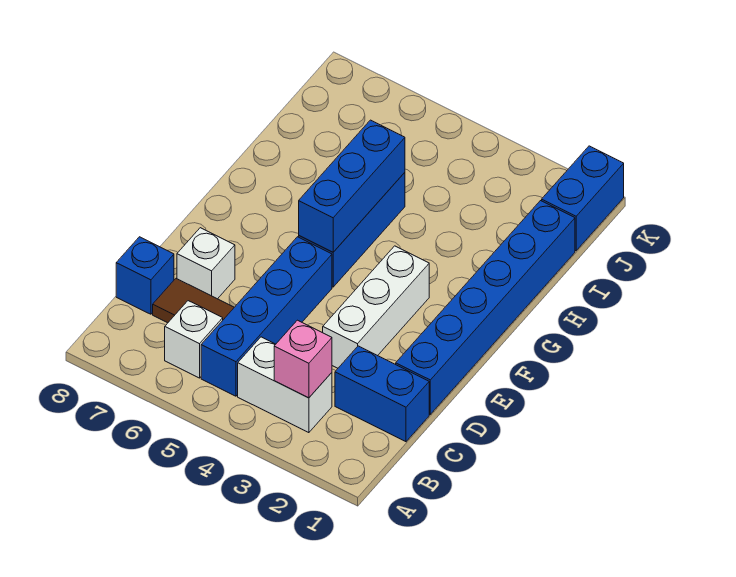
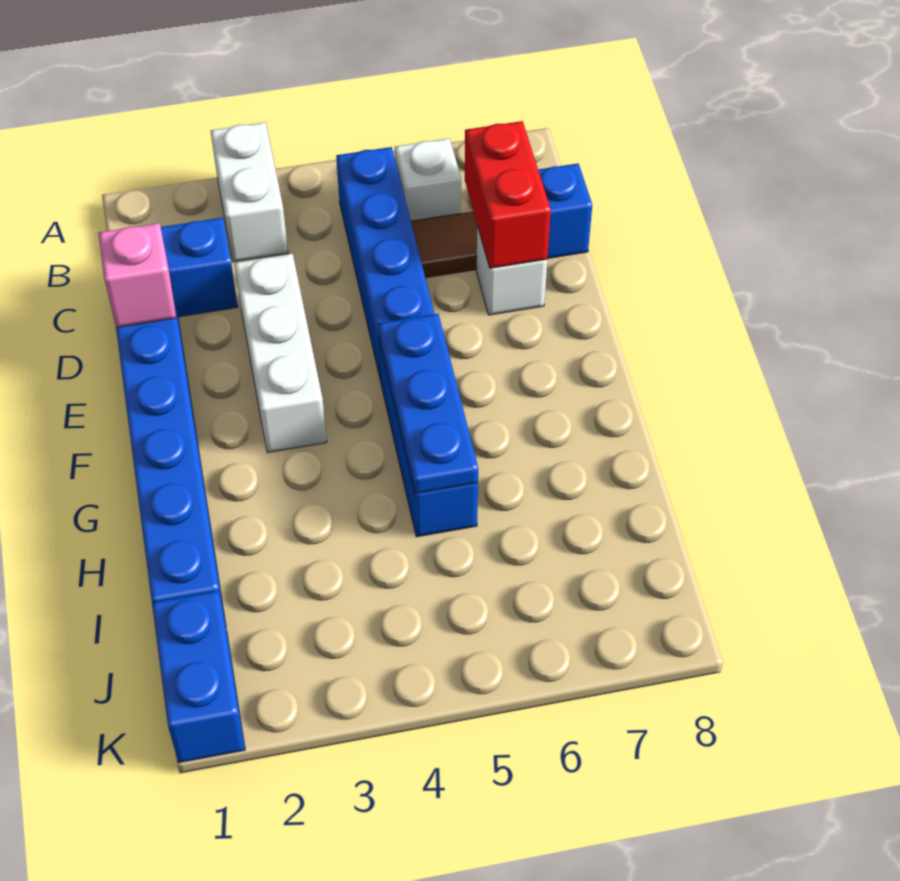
white brick B3:B4 level 1 -> white brick A3:B3 level 1
pink brick B3 level 2 -> pink brick D1 level 2
none -> red brick C7:D7 level 2
blue brick F5:H5 level 2 -> blue plate F5:H5 level 2

